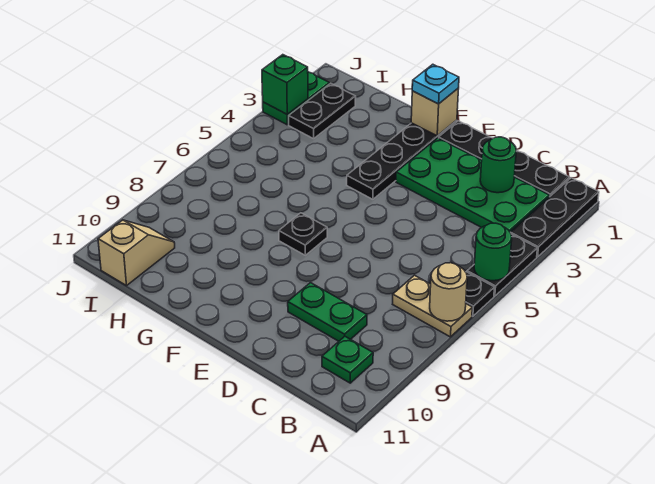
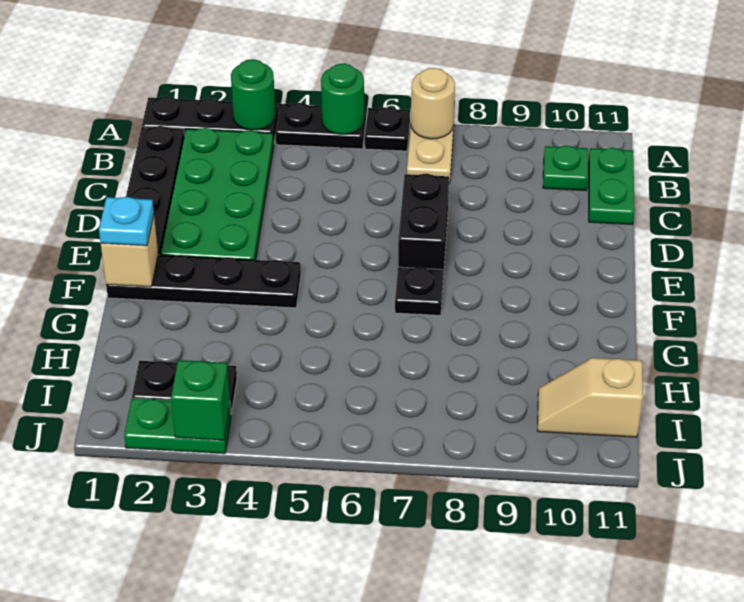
green round brick C2 level 2 -> green round brick A3 level 2
green plate C9:D9 level 1 -> green plate B11:C11 level 1
none -> black brick D7:E7 level 1

